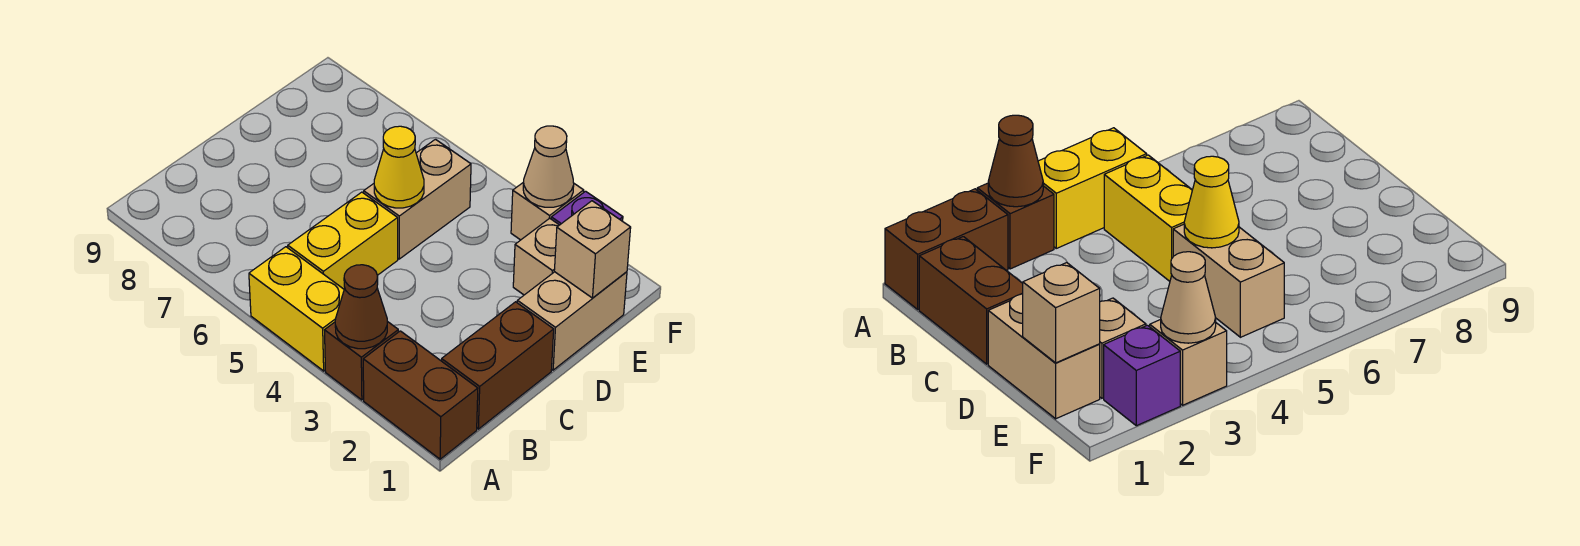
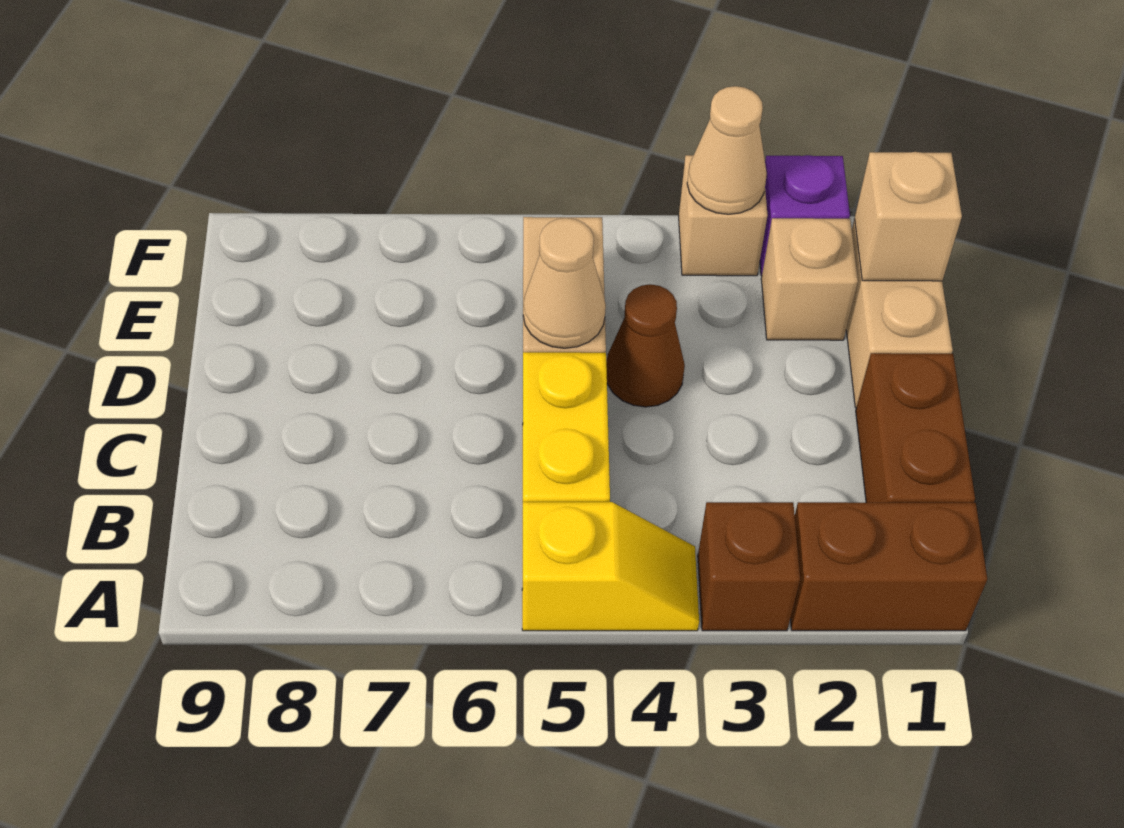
brown cone A3 level 2 -> brown cone D4 level 1
yellow brick A4:A5 level 1 -> yellow slope A4:A5 level 1 top 5
yellow cone D5 level 2 -> tan cone D5 level 2

